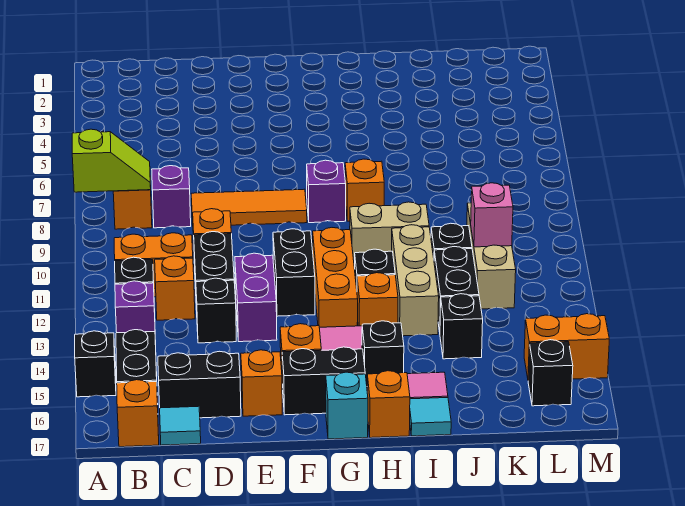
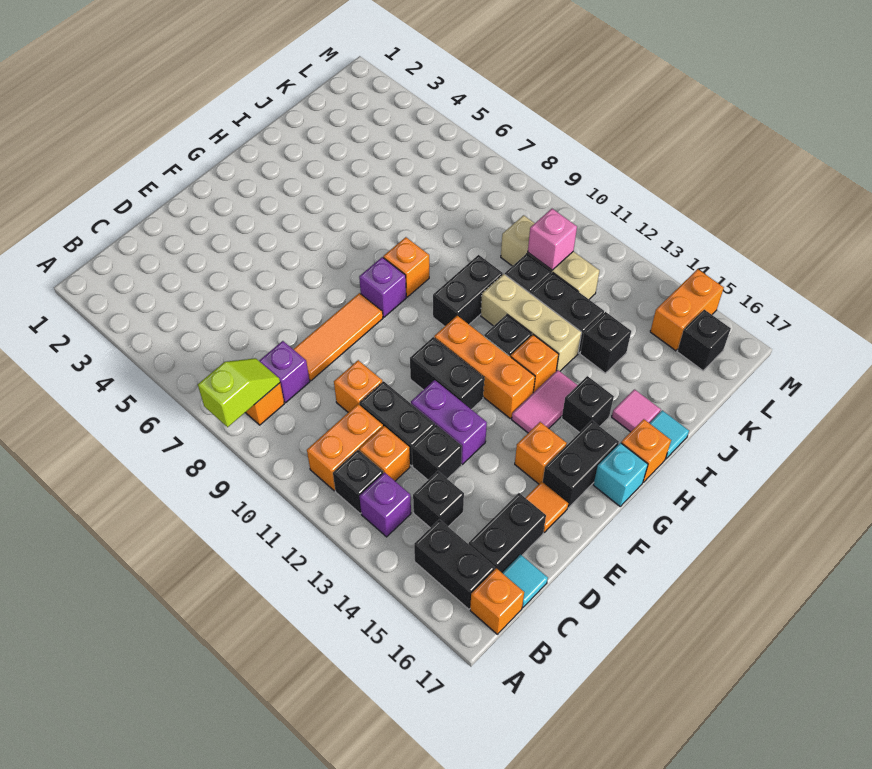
black brick A15 level 1 -> black brick C14 level 1
orange brick E16 level 1 -> orange tile E16 level 1
tan brick H10:I10 level 1 -> black brick H10:I10 level 1

